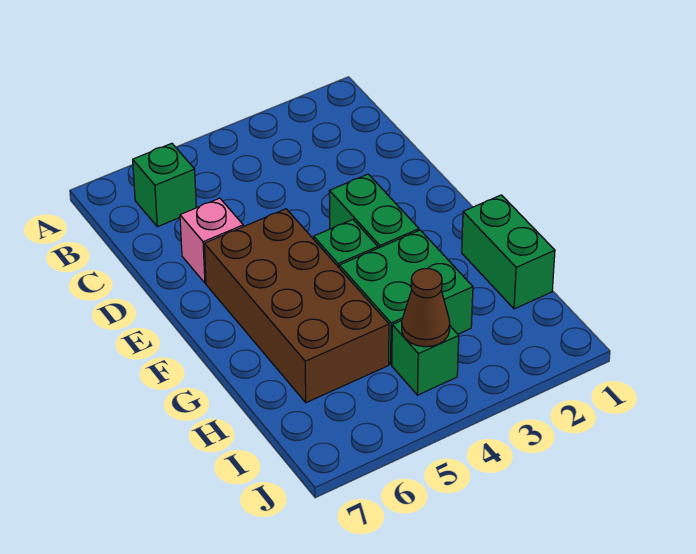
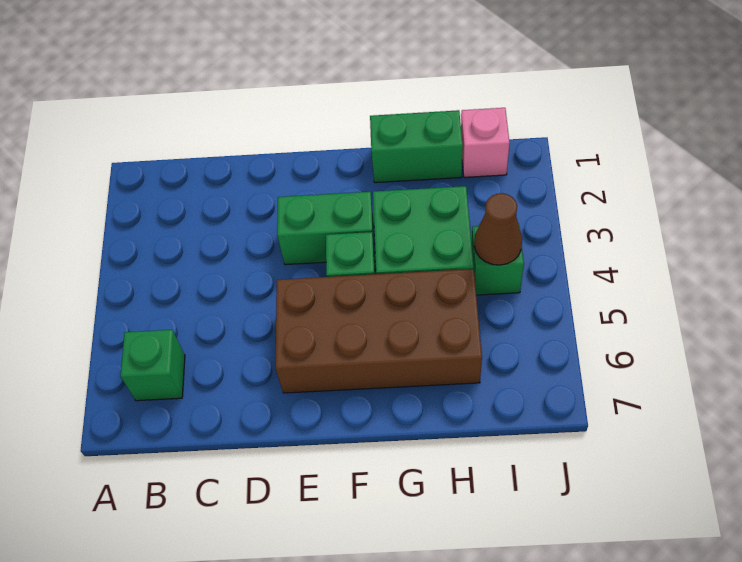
pink brick D6 level 1 -> pink brick I1 level 1

